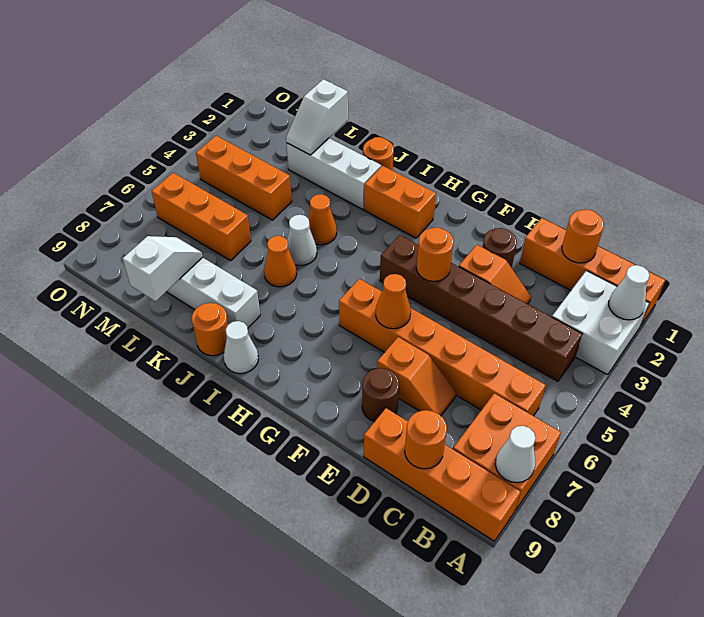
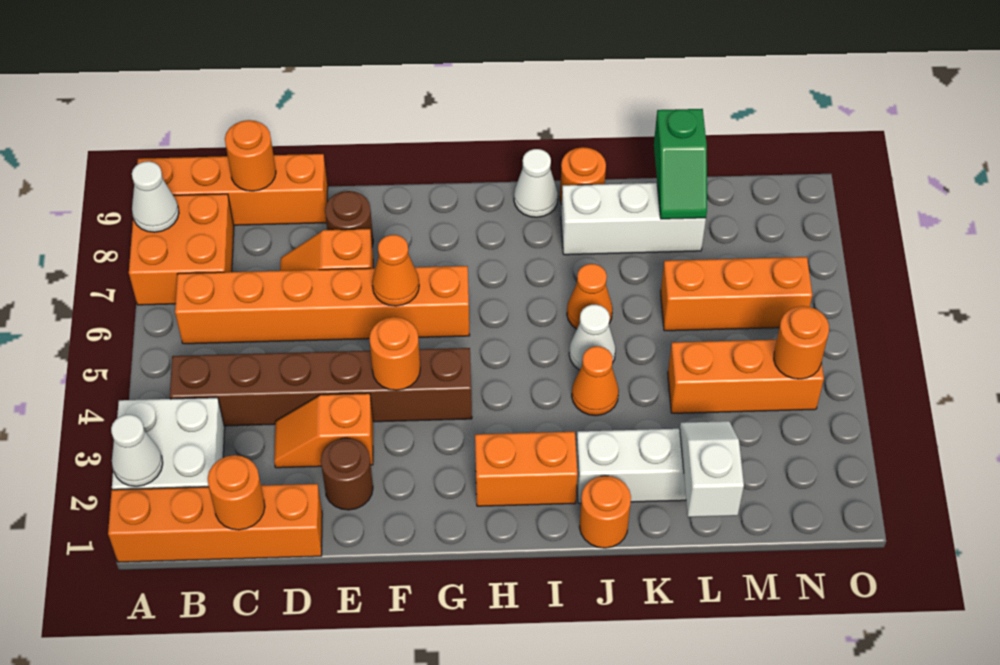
white slope L8:L9 level 2 top 9 -> green slope L8:L9 level 2 top 9
none -> orange round brick N4 level 2

